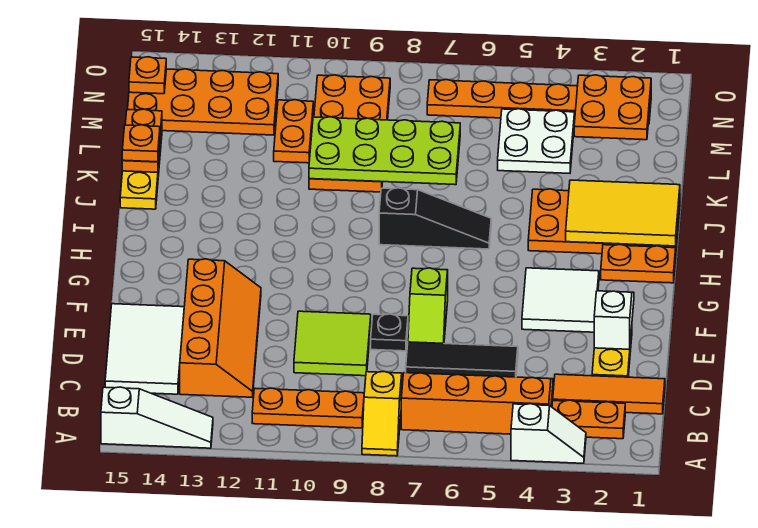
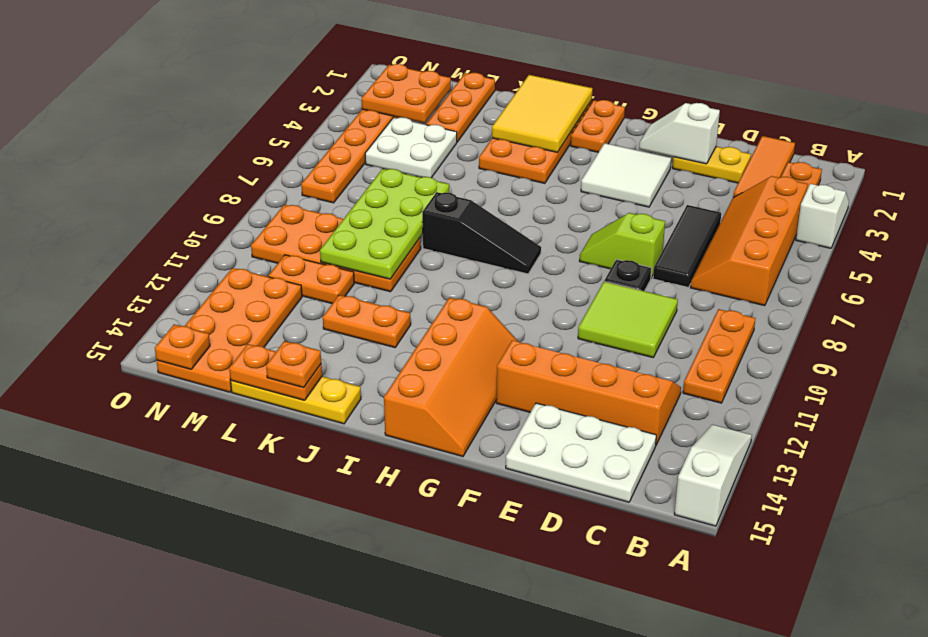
yellow slope A8:B8 level 1 top B -> none
white tile C14:E15 level 1 -> white plate C14:E15 level 1
lime slope E7:F7 level 1 top F -> lime slope E7:F7 level 1 top E
none -> orange slope G12:H15 level 1 top H
black slope I6:I8 level 1 top 8 -> black slope H8:J8 level 1 top J
none -> orange plate J12:K12 level 1
none -> orange plate L1:L3 level 1

